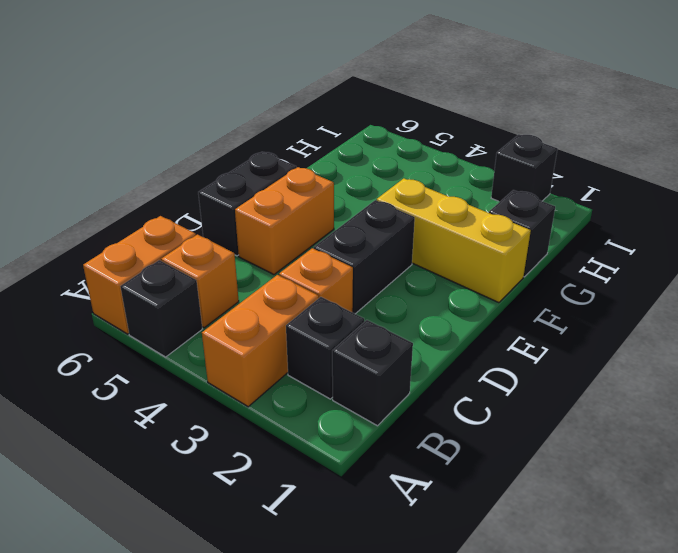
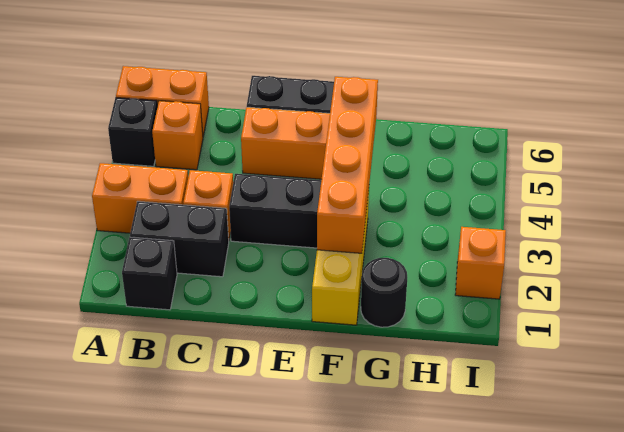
black brick B2 level 1 -> black brick B2:C2 level 1
none -> orange brick F2:F5 level 2
black brick G1 level 1 -> black round brick G1 level 1
black brick I2 level 1 -> orange brick I2 level 1

